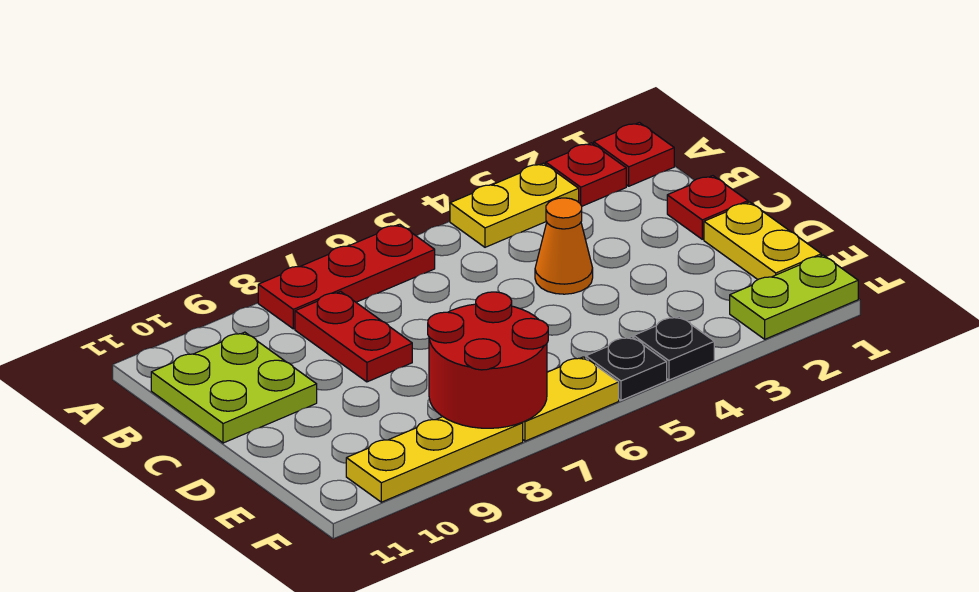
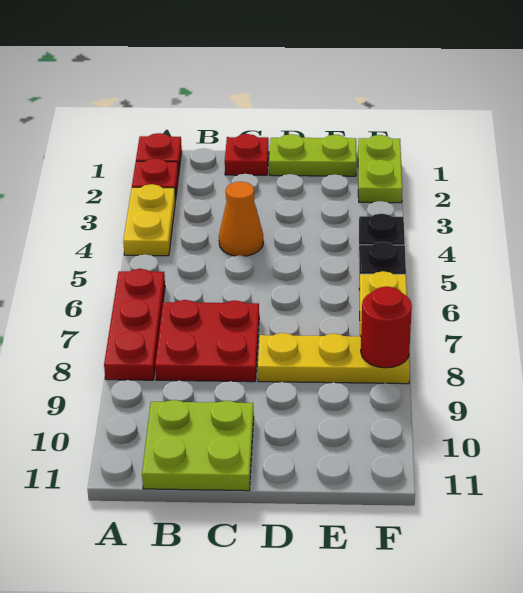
red plate B8:C8 level 1 -> red plate B7:C8 level 1
yellow plate D1:E1 level 1 -> lime plate D1:E1 level 1
red round brick E7:F8 level 2 -> red round brick F8 level 2
yellow plate F8:F10 level 1 -> yellow plate D8:F8 level 1

